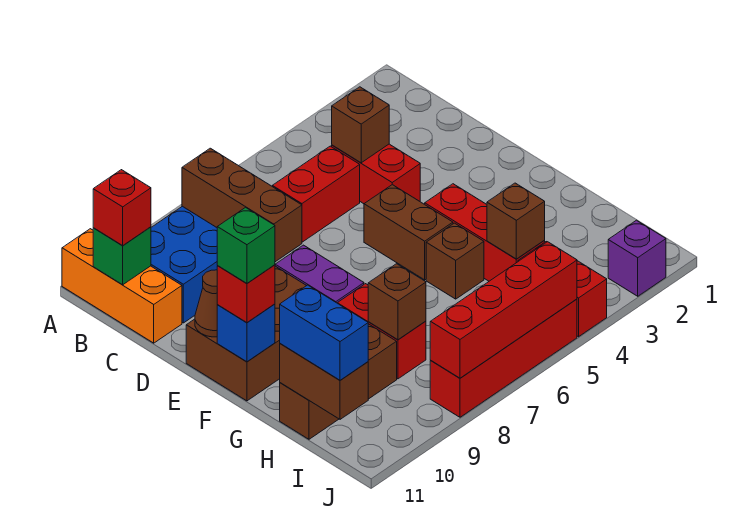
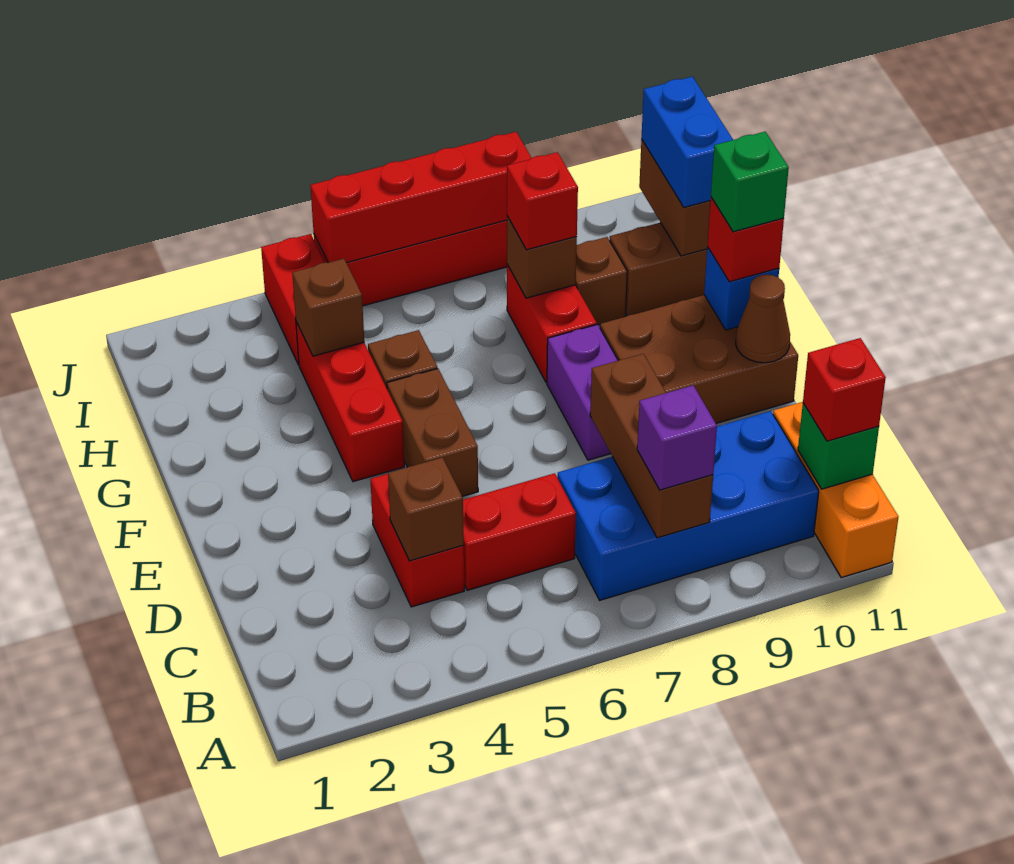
none -> red brick H8 level 3
purple brick J2 level 1 -> purple brick B8 level 3

